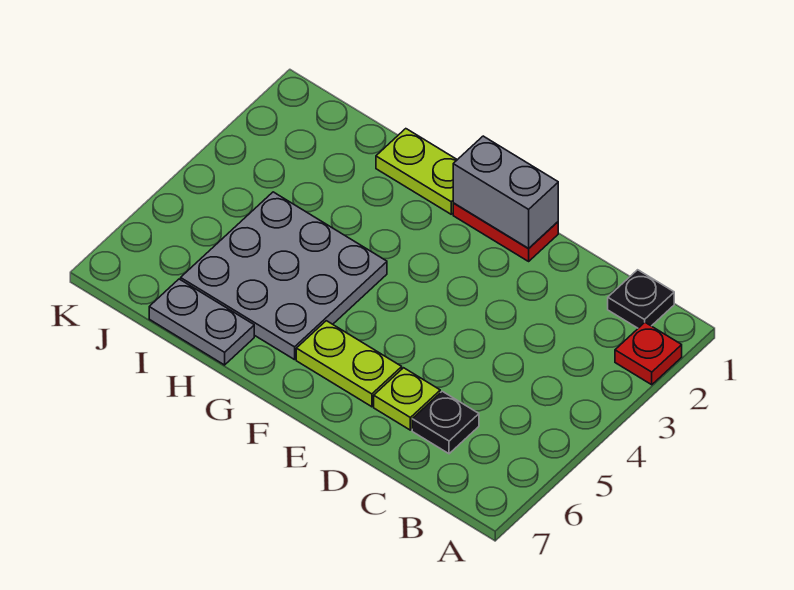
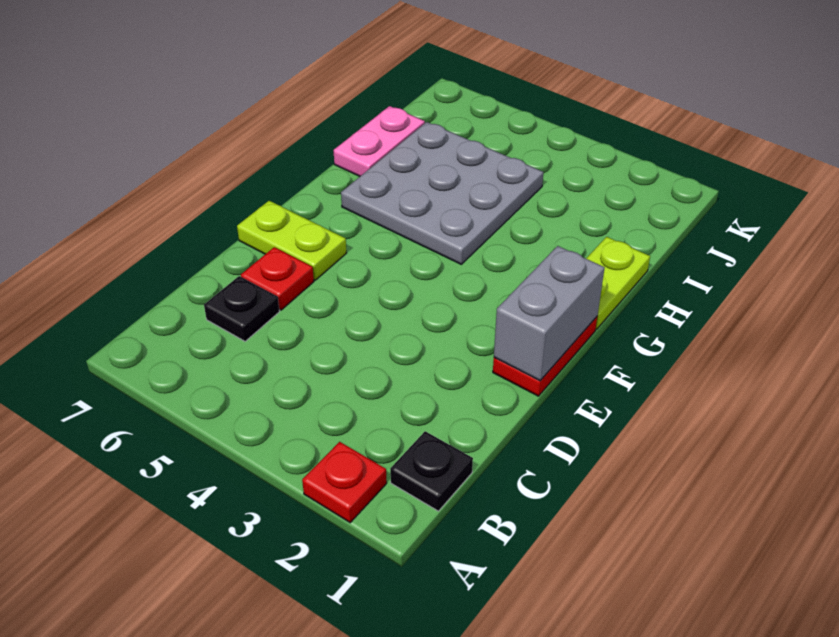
lime plate D6 level 1 -> red plate D6 level 1
lime plate E6:F6 level 1 -> lime plate E6:E7 level 1
grey plate H7:I7 level 1 -> pink plate H7:I7 level 1

